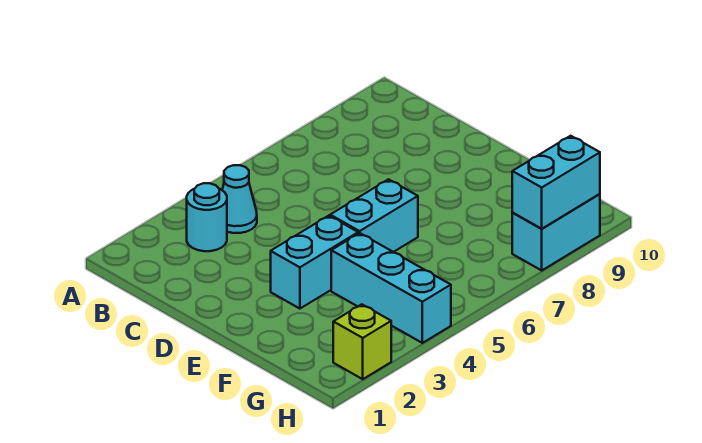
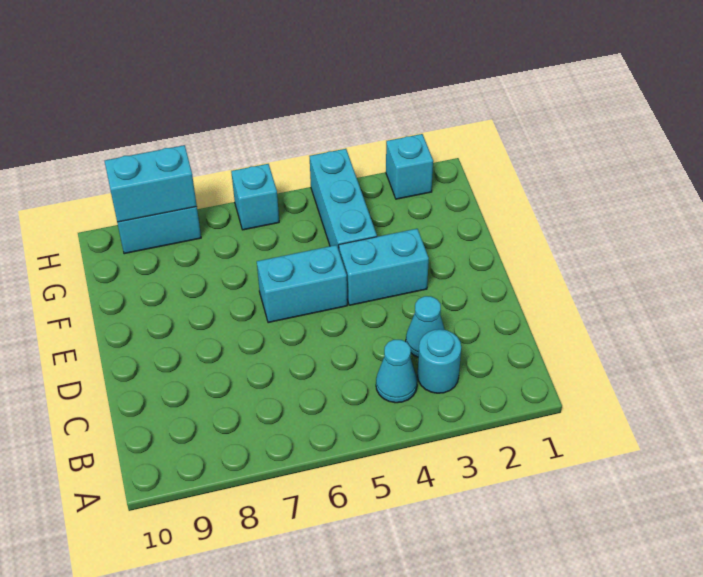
none -> cyan cone C3 level 1
lime brick H2 level 1 -> cyan brick H2 level 1
none -> cyan brick H6 level 1

